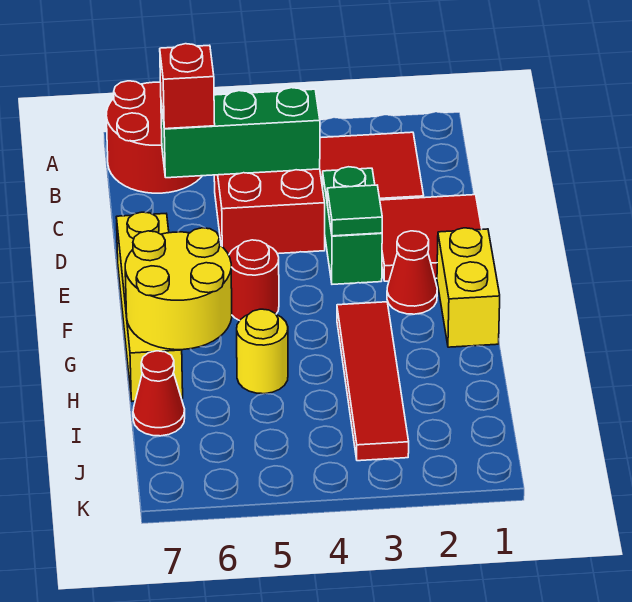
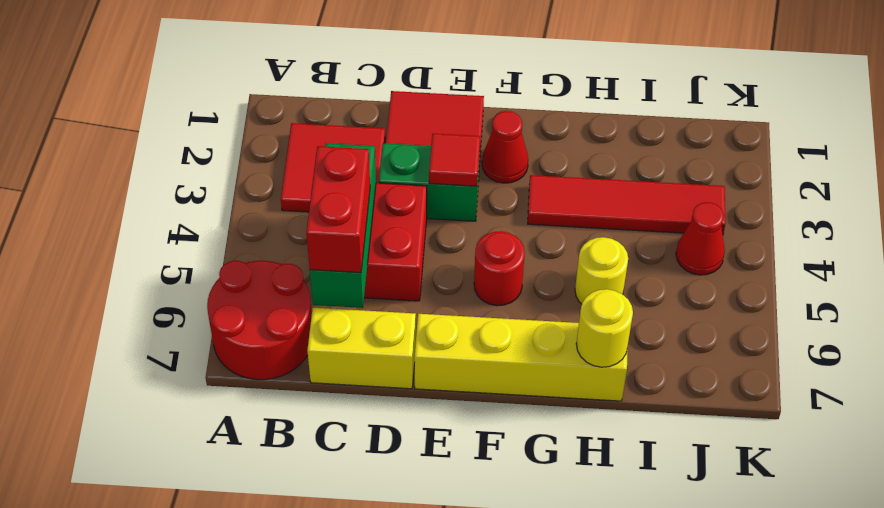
red brick C6 level 3 -> red brick C5:C6 level 3
green tile E3 level 2 -> red tile E3 level 2
yellow brick F1:G1 level 1 -> yellow brick C7:D7 level 1
yellow round brick G6:H7 level 2 -> yellow round brick H7 level 2
red cone I7 level 1 -> red cone J4 level 1

